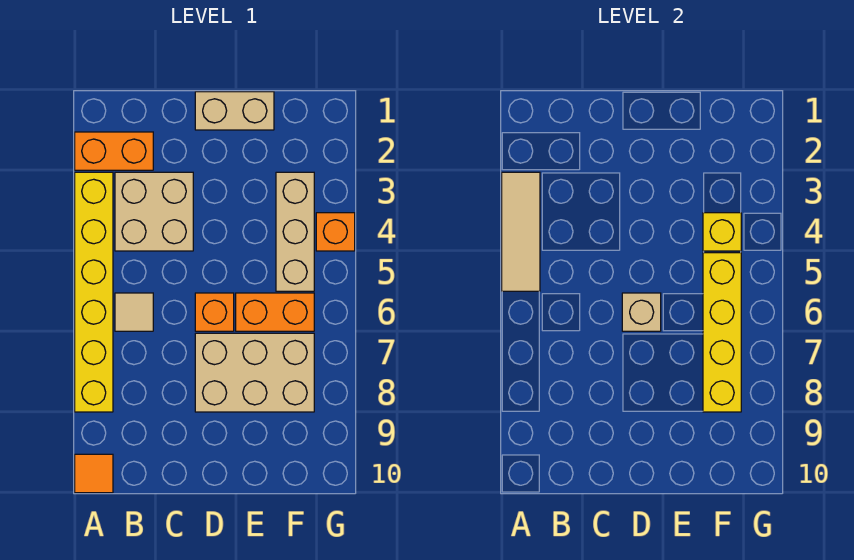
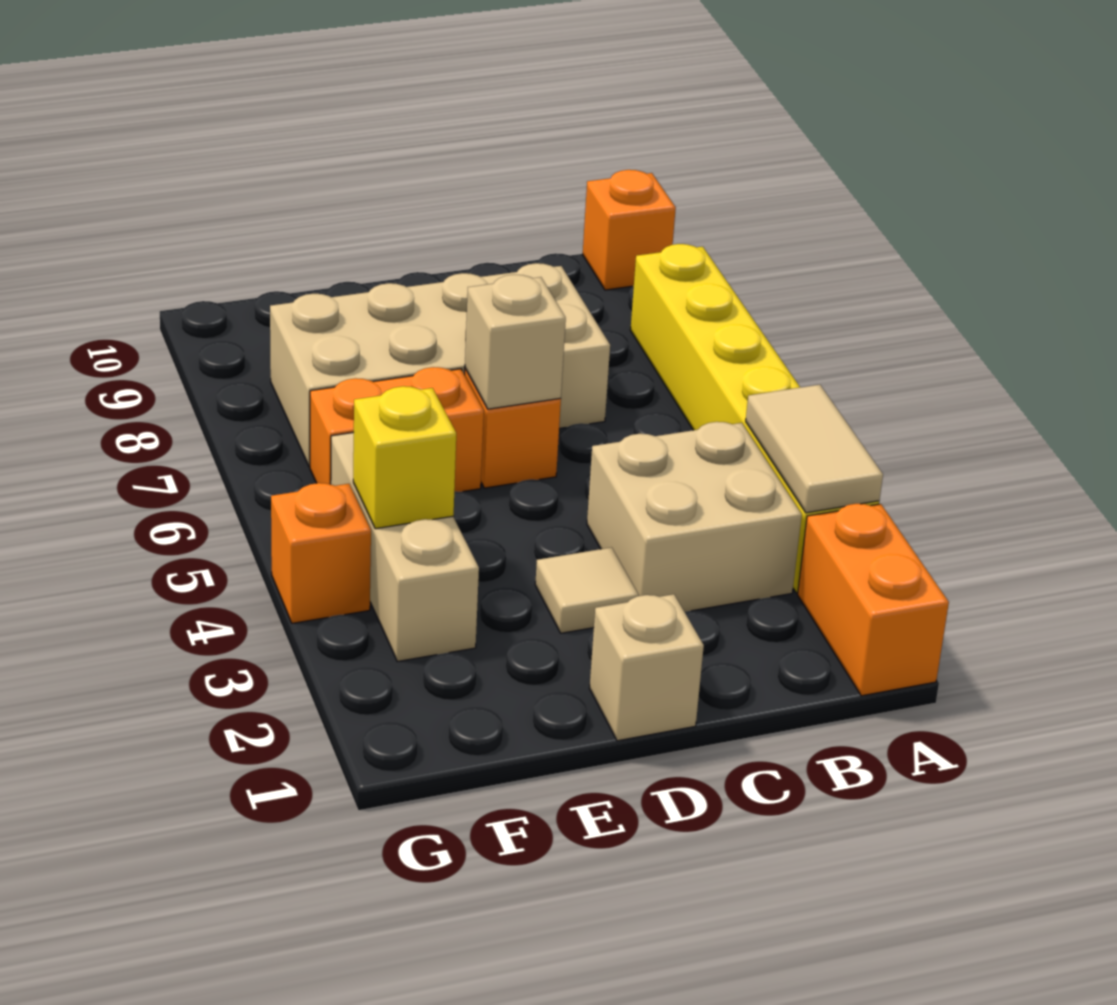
orange brick A2:B2 level 1 -> orange brick A1:A2 level 1
tan tile A3:A5 level 2 -> tan tile A3:A4 level 2
orange tile A10 level 1 -> orange brick A10 level 1
tan tile B6 level 1 -> tan tile D3 level 1
tan brick D1:E1 level 1 -> tan brick D1 level 1
tan brick D7:F8 level 1 -> tan brick C7:F8 level 1
yellow brick F5:F8 level 2 -> none

